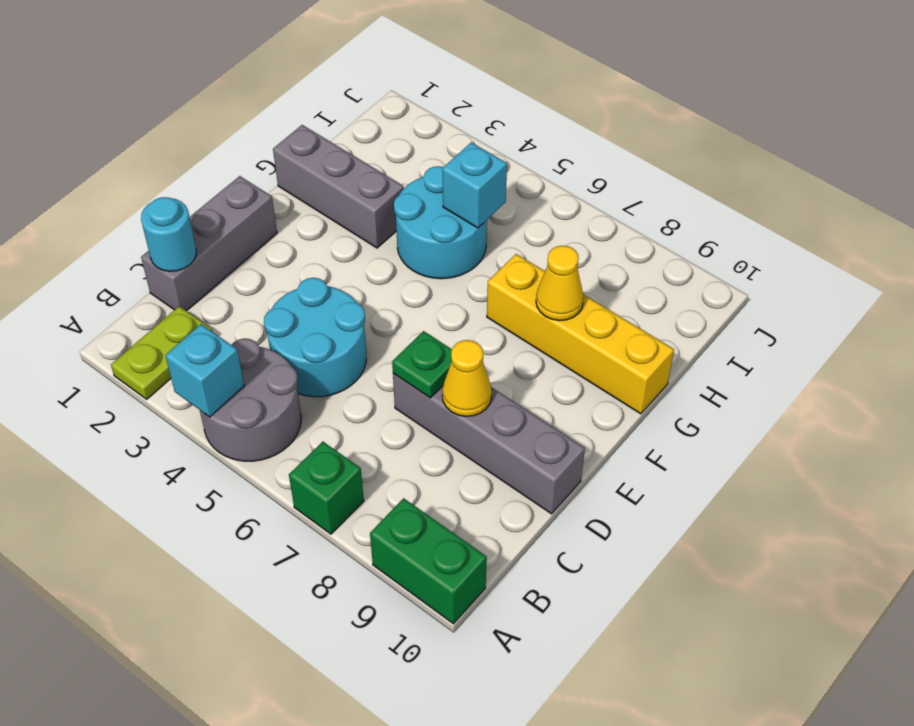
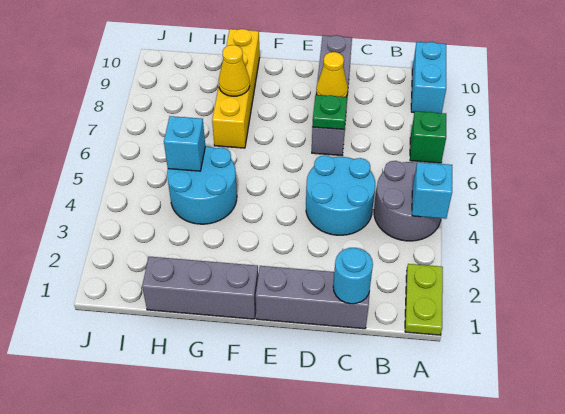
lime plate A2:B2 level 1 -> lime plate A1:A2 level 1
green brick A9:A10 level 1 -> cyan brick A9:A10 level 1
grey brick G1:G3 level 1 -> grey brick F1:H1 level 1

